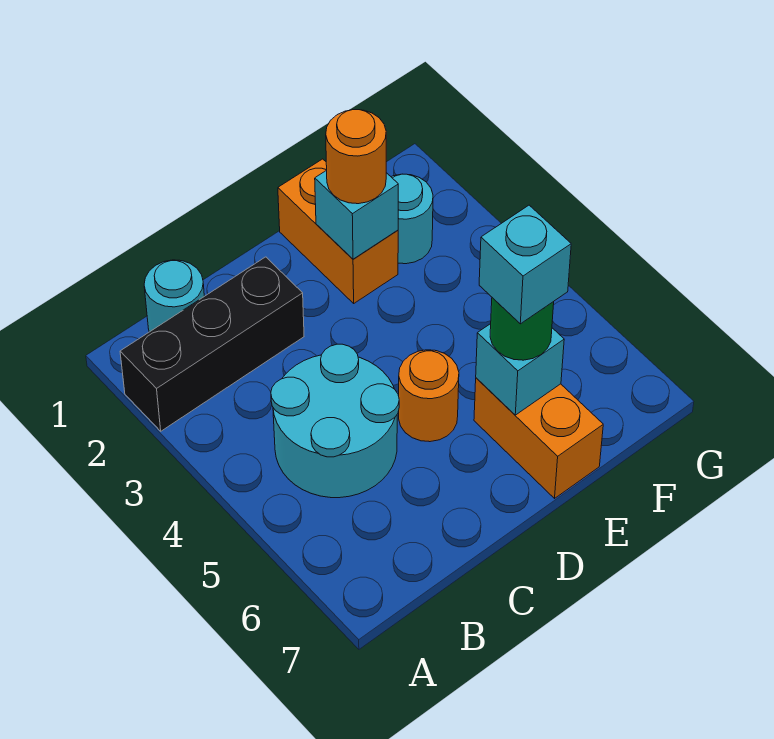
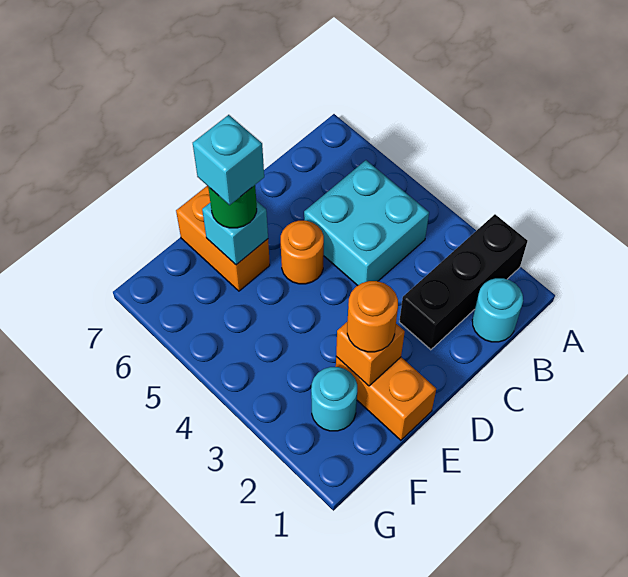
cyan round brick B4:C5 level 1 -> cyan brick B4:C5 level 1
cyan brick E2 level 2 -> orange brick E2 level 2

